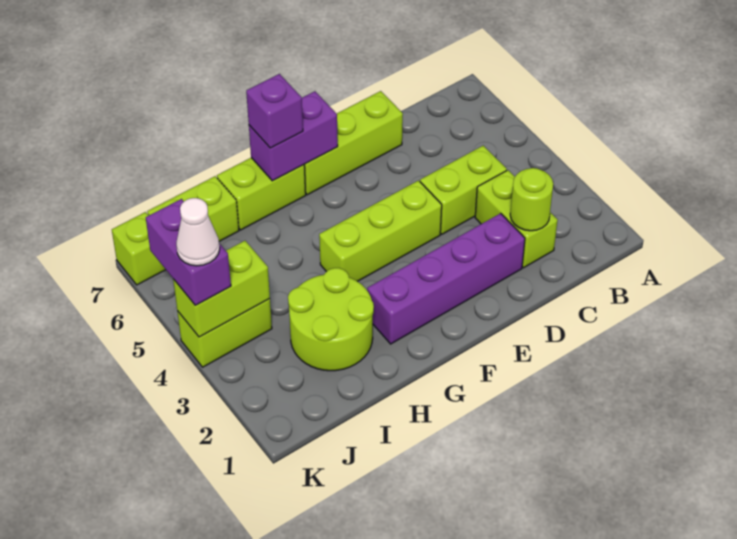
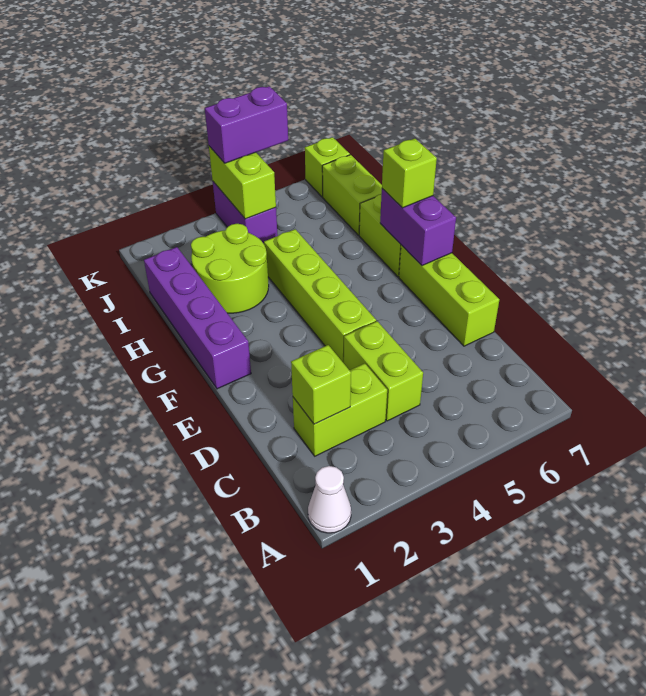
lime round brick C2 level 2 -> lime brick C2 level 2
purple brick D2:G2 level 1 -> purple brick F1:I1 level 1
lime brick E4:G4 level 1 -> lime brick E4:H4 level 1
purple brick G7 level 3 -> lime brick G7 level 3
lime brick J4:K4 level 1 -> purple brick J4:K4 level 1
white cone K4 level 4 -> white cone A1 level 1

